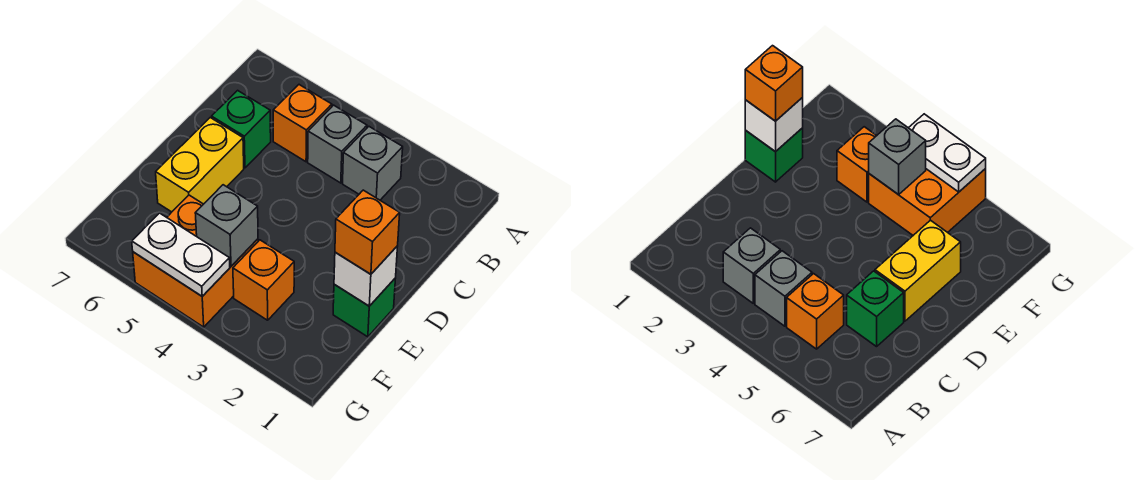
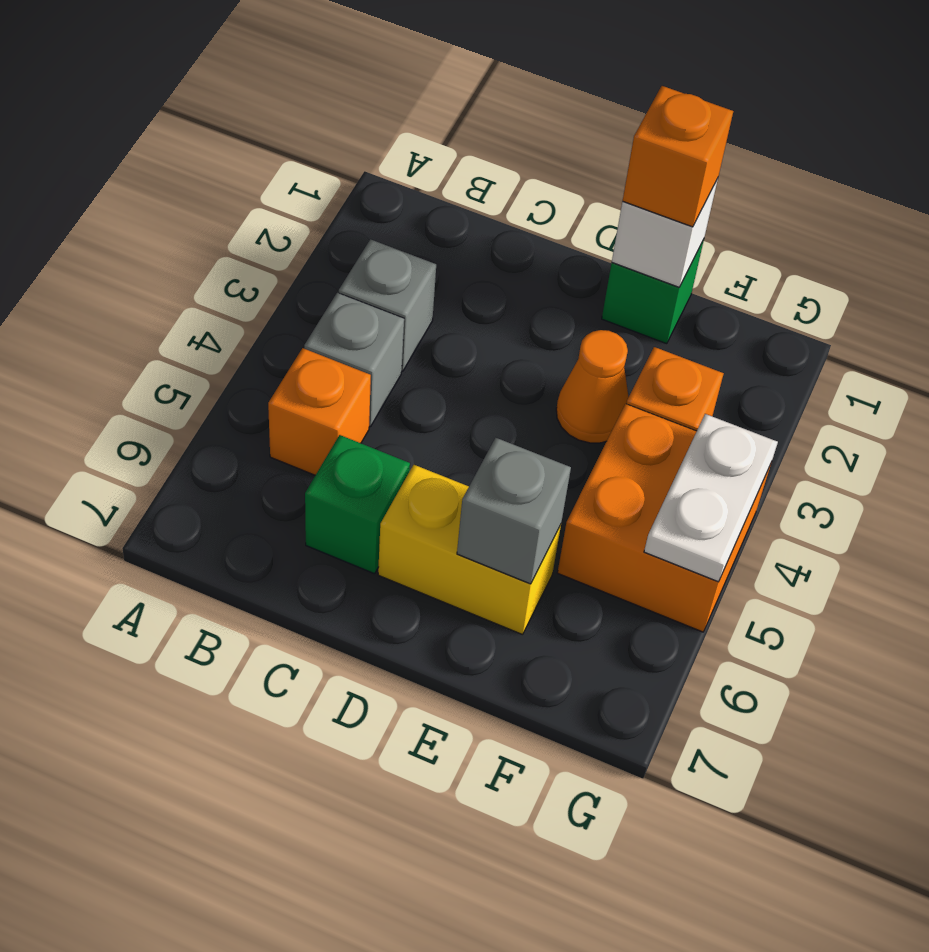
none -> orange cone E3 level 1
grey brick F4 level 2 -> grey brick E6 level 2

